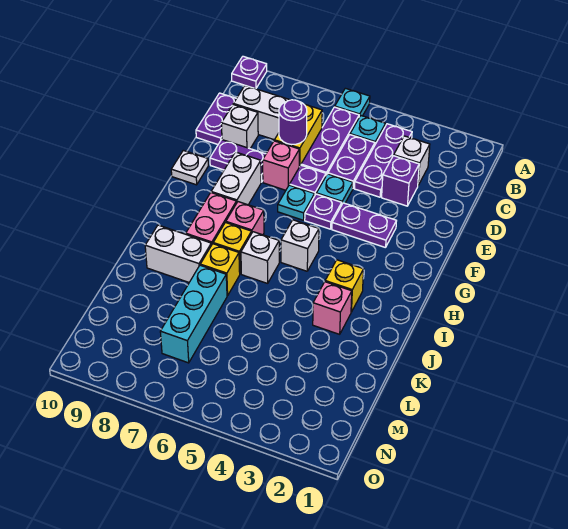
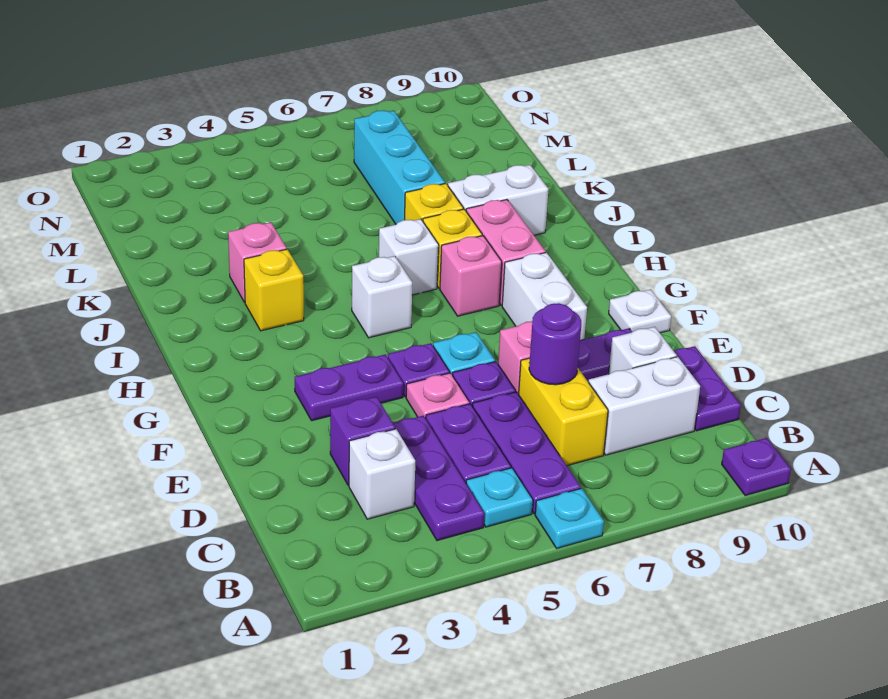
cyan plate E5 level 1 -> pink plate E5 level 1

